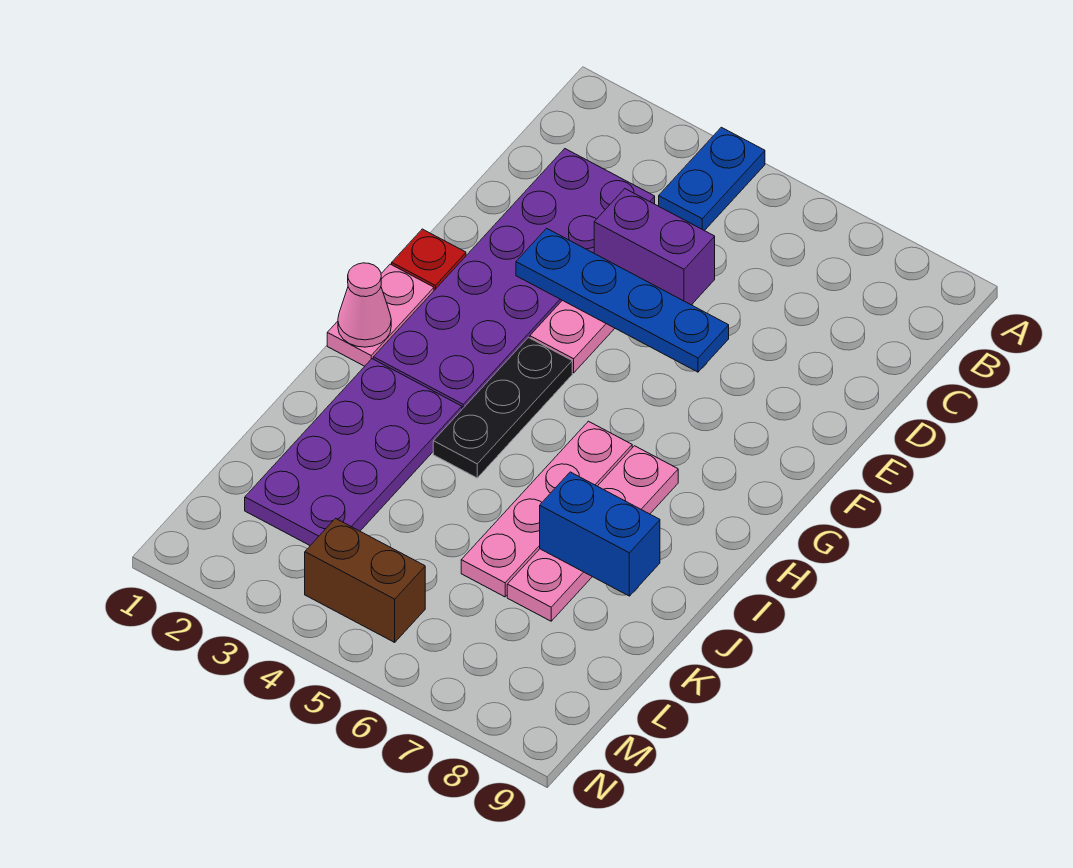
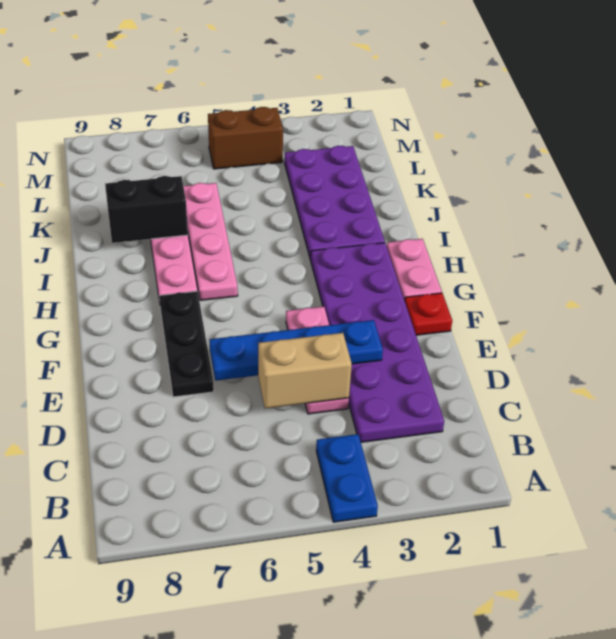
purple brick D4:D5 level 2 -> tan brick D4:D5 level 2
black plate G4:I4 level 1 -> black plate E7:G7 level 1
pink cone H1 level 2 -> none
blue brick J7:J8 level 2 -> black brick J7:J8 level 2

